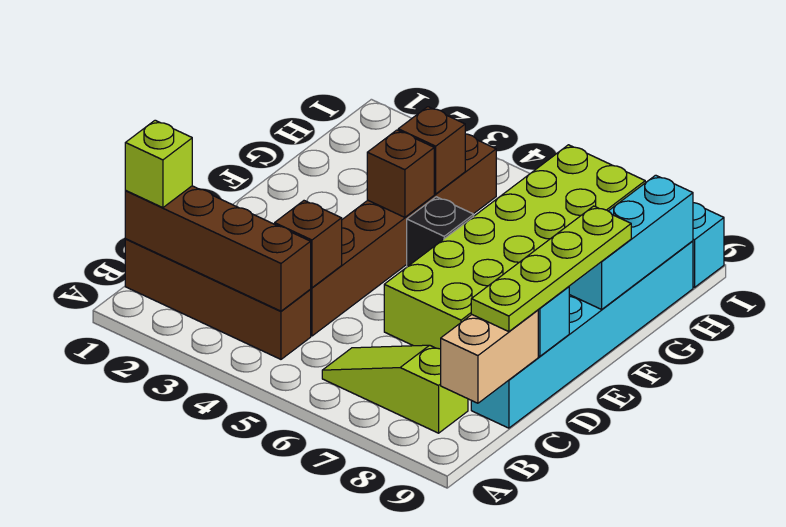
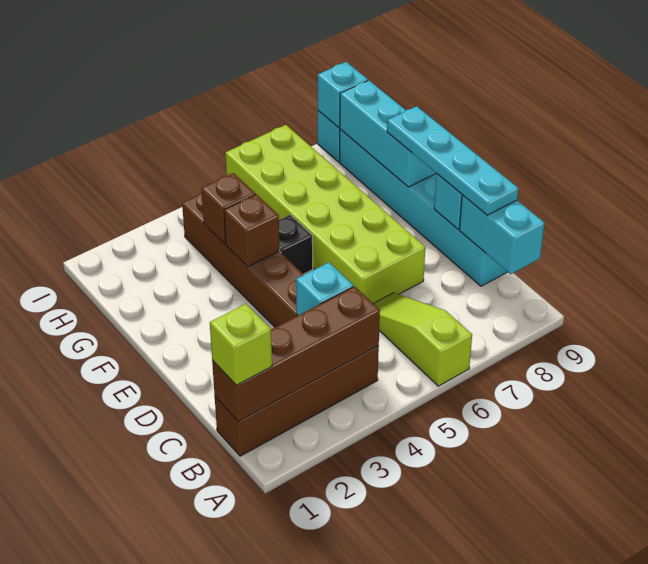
lime slope B6:B8 level 1 top 8 -> lime slope A6:C6 level 1 top A
tan brick B9:C9 level 2 -> cyan brick B9:C9 level 2
brown brick C4 level 2 -> cyan brick C4 level 2
lime plate C9:F9 level 3 -> cyan plate C9:F9 level 3
none -> cyan brick I9 level 2

